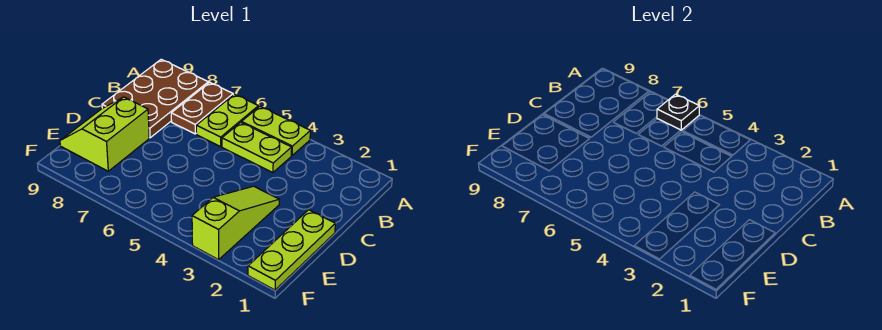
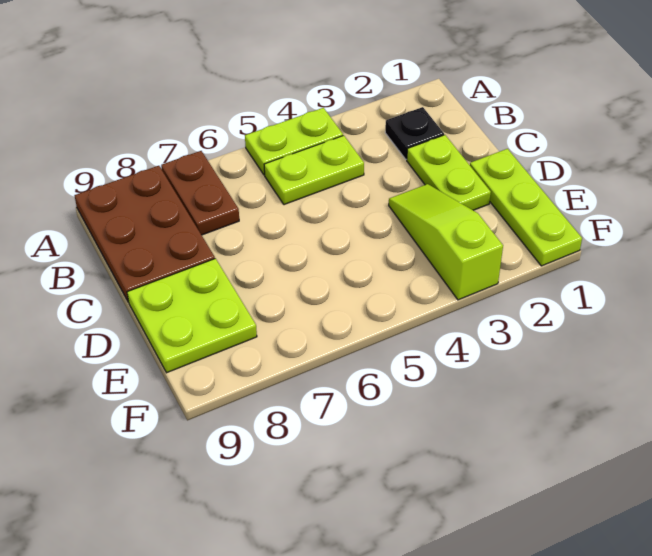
lime plate A6:B6 level 1 -> lime plate C2:D2 level 1
black plate A6 level 2 -> black plate B2 level 1
lime slope D8:E9 level 1 top 8 -> lime plate D8:E9 level 1

